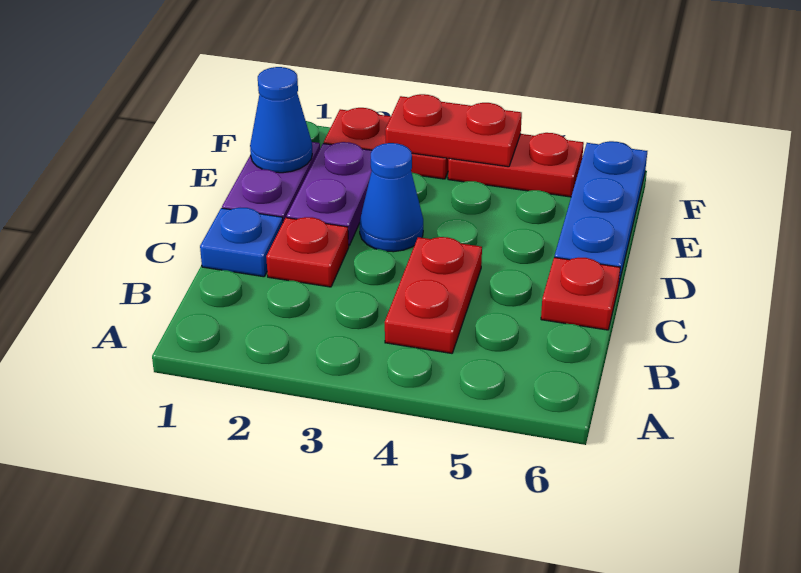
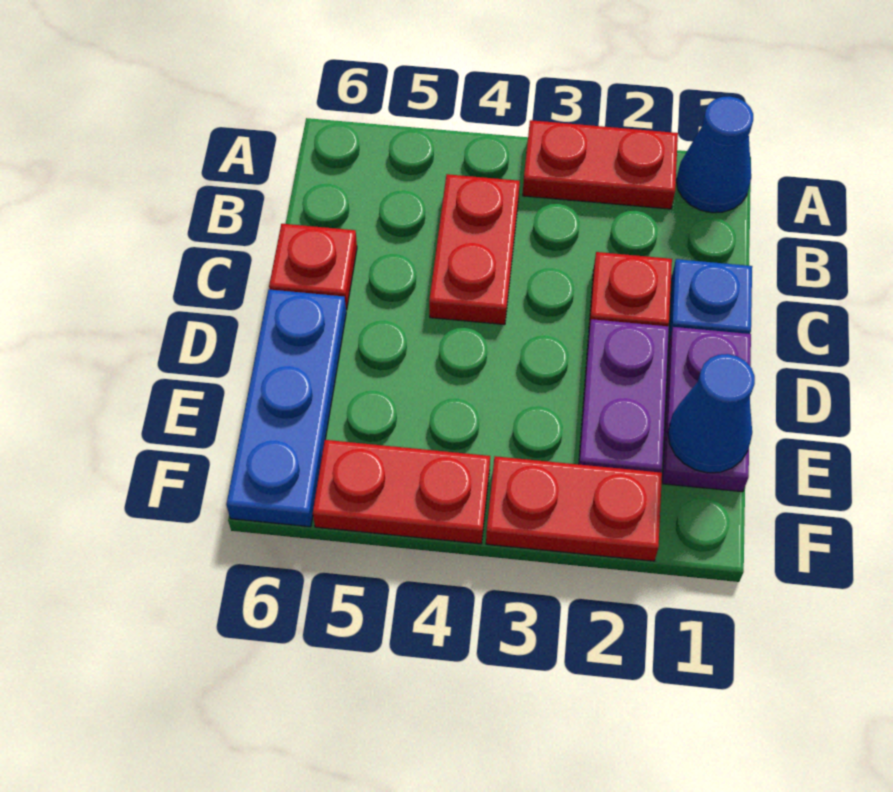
blue cone D3 level 1 -> blue cone A1 level 1
red plate F3:F4 level 2 -> red plate A2:A3 level 1

